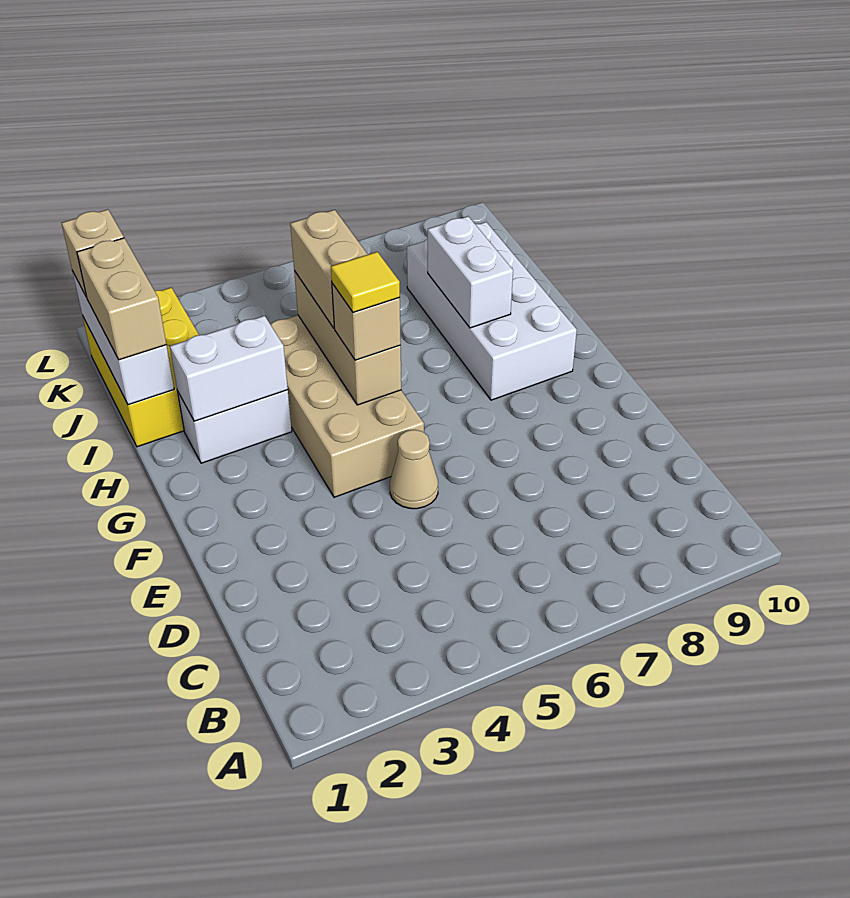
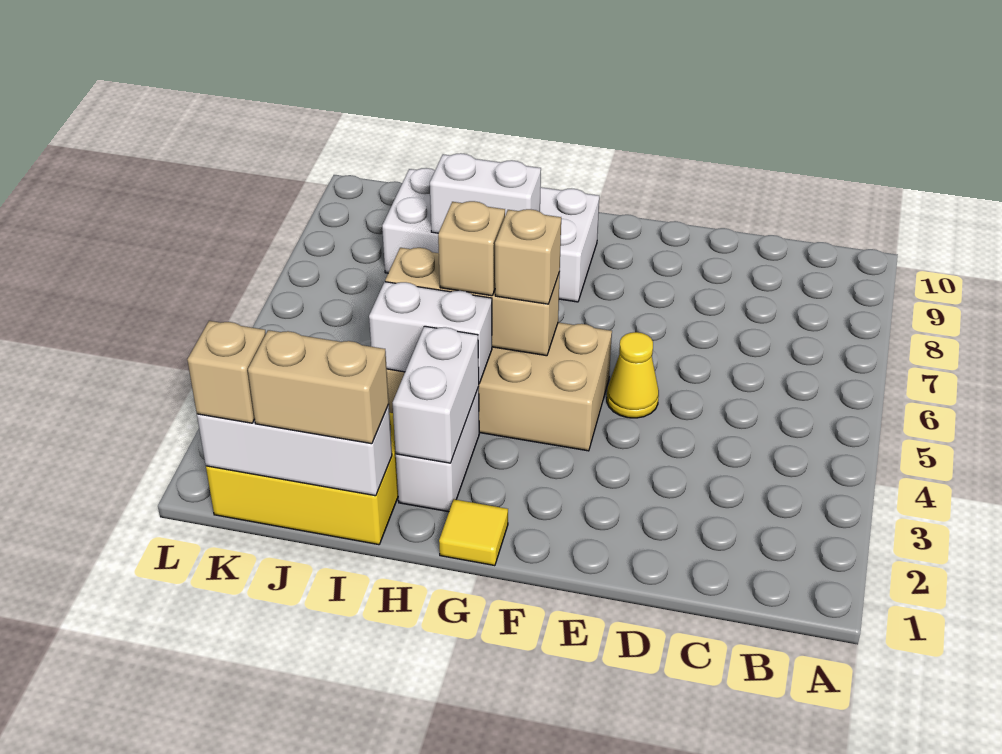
tan cone E5 level 1 -> yellow cone E5 level 1
yellow tile G5 level 4 -> yellow tile G1 level 1
none -> white brick H4:I4 level 2
tan brick H5:I5 level 3 -> tan brick H5 level 3

